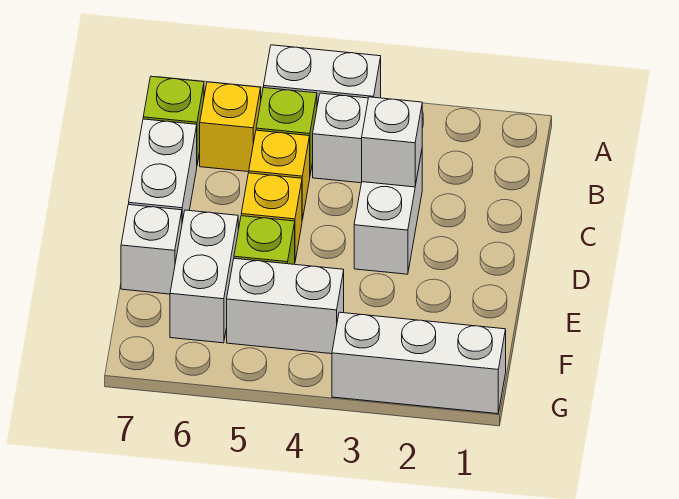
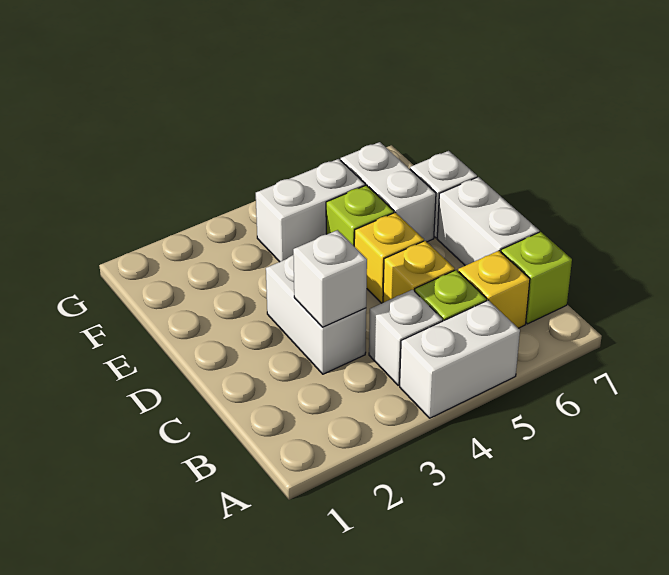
white brick G1:G3 level 1 -> none

